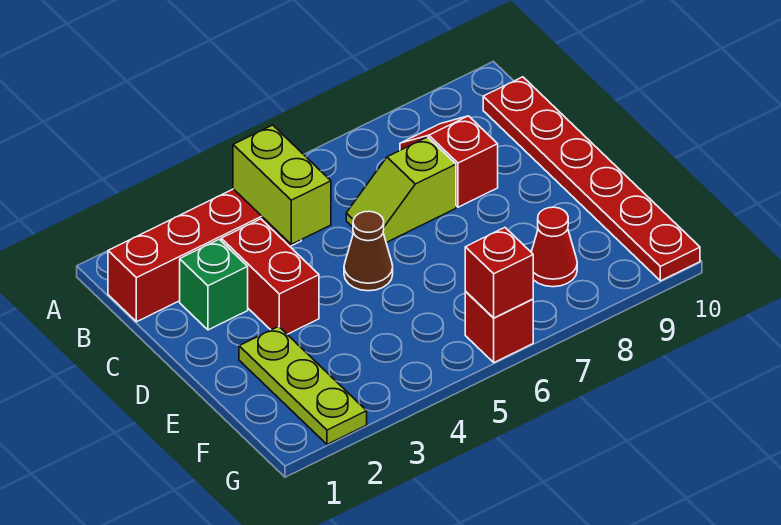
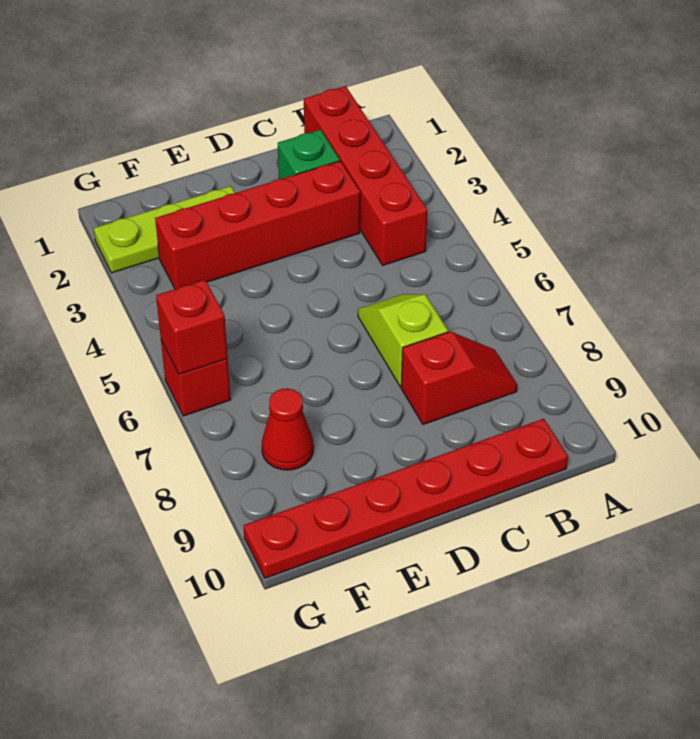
lime brick B4:C4 level 2 -> none
red brick C3:D3 level 1 -> red brick C3:F3 level 1
brown cone D5 level 1 -> none

